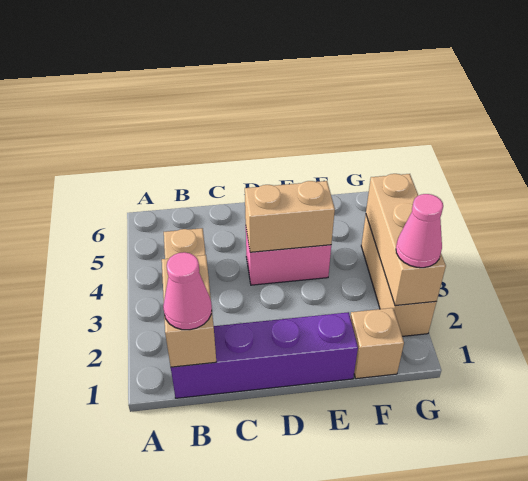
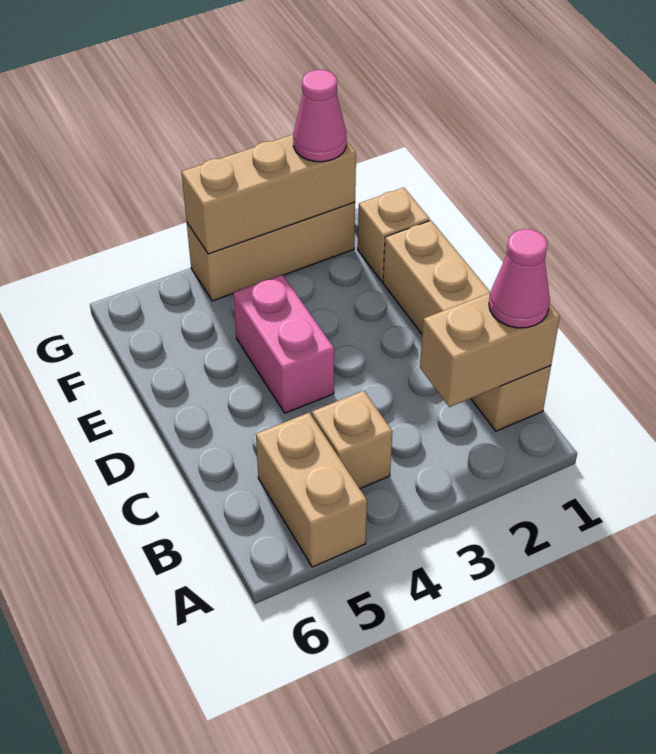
purple brick B1:E1 level 1 -> tan brick B1:E1 level 1
tan brick D4:E4 level 2 -> tan brick A5:B5 level 1

